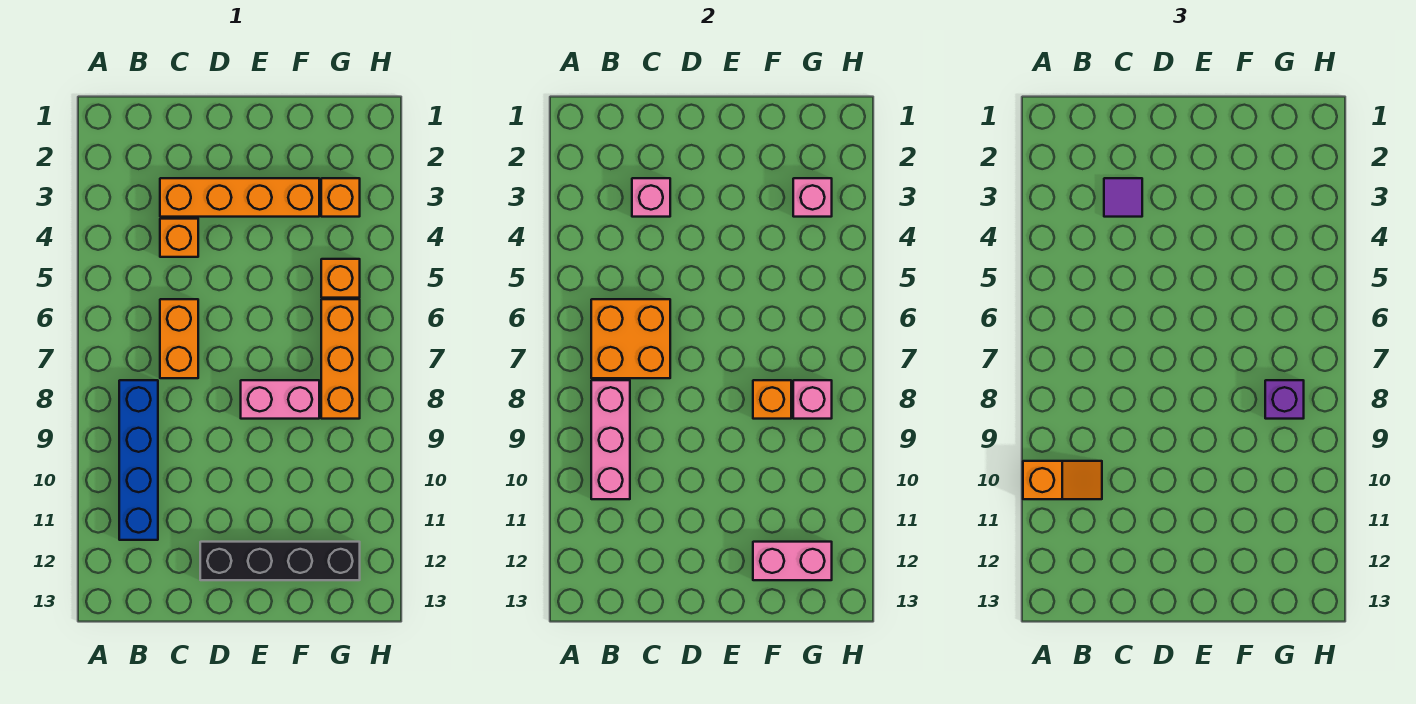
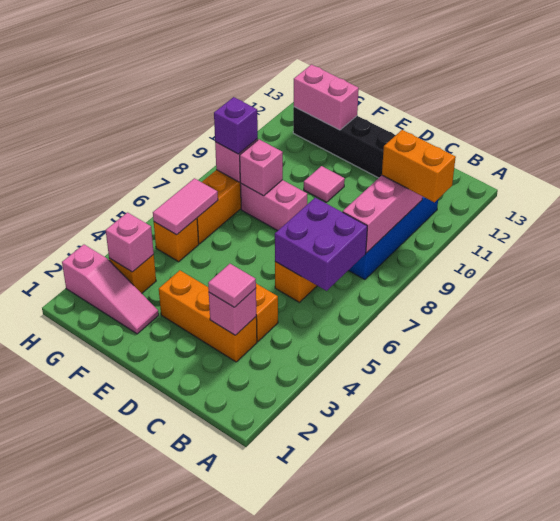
orange slope A10:B10 level 3 top A -> orange brick A10:B10 level 3
orange brick B6:C7 level 2 -> purple brick B6:C7 level 2
orange brick C3:F3 level 1 -> orange brick C3:E3 level 1
purple tile C3 level 3 -> pink tile C3 level 3
none -> pink tile E10 level 1
none -> pink slope F2:H2 level 1 top H
orange brick F8 level 2 -> pink brick F8 level 2
none -> pink tile G5:G6 level 2

